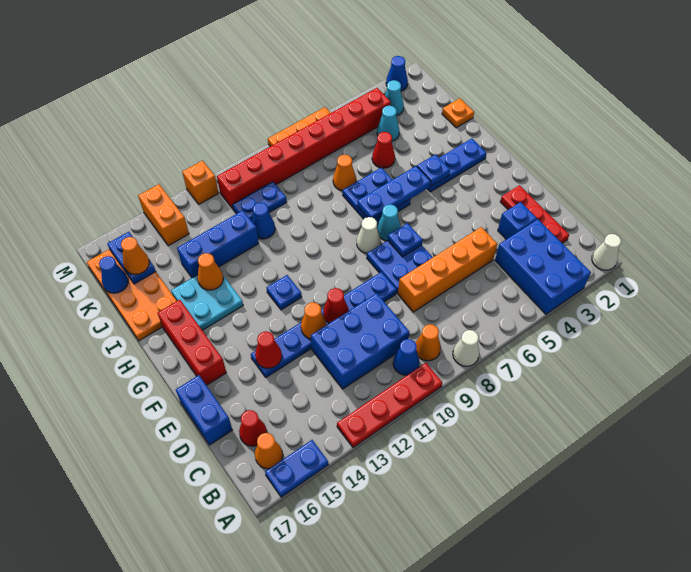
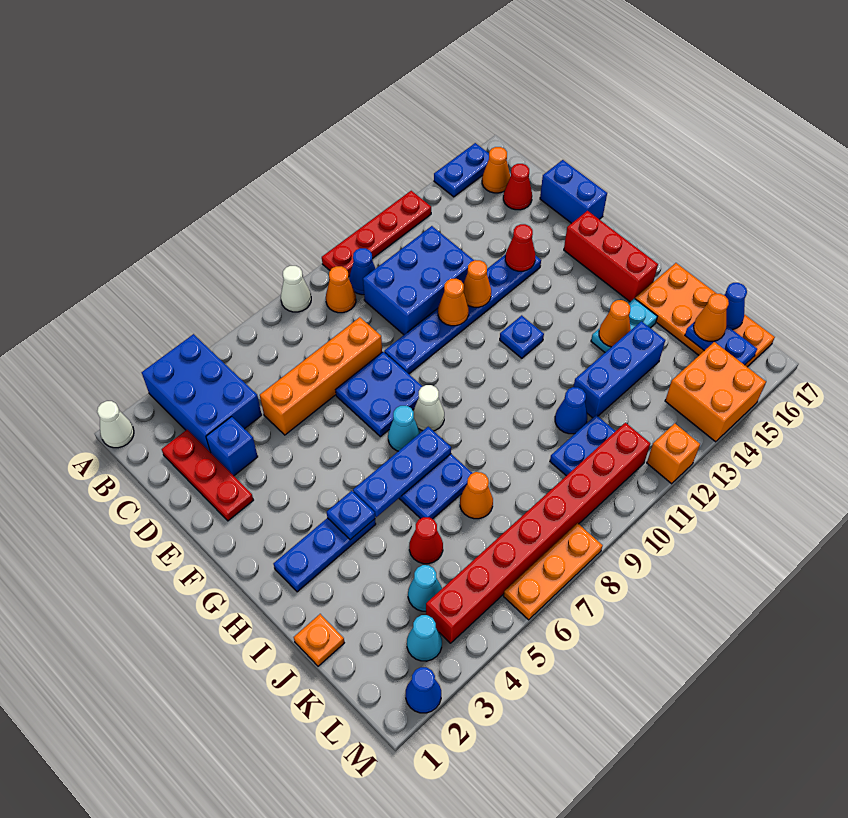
red cone E11 level 2 -> orange cone E11 level 2
blue plate F7 level 2 -> none
cyan plate H14:I15 level 1 -> cyan plate I14:I15 level 1
orange brick L14:M14 level 1 -> orange brick L14:M15 level 1

